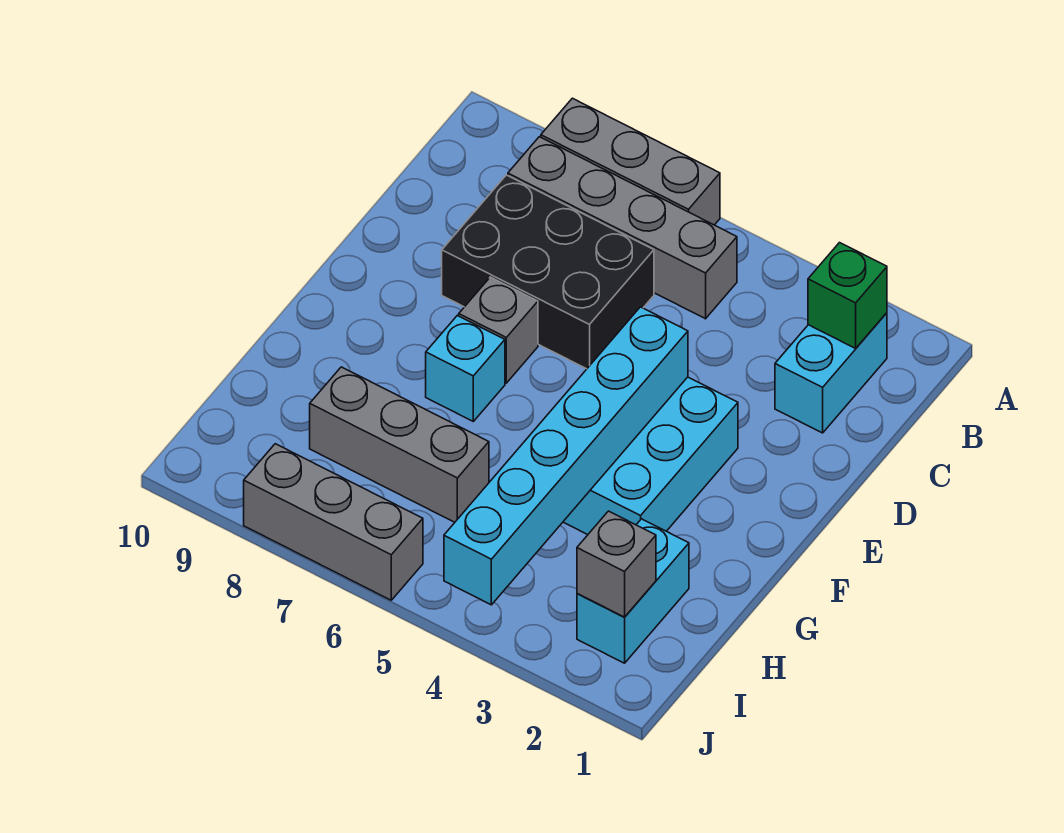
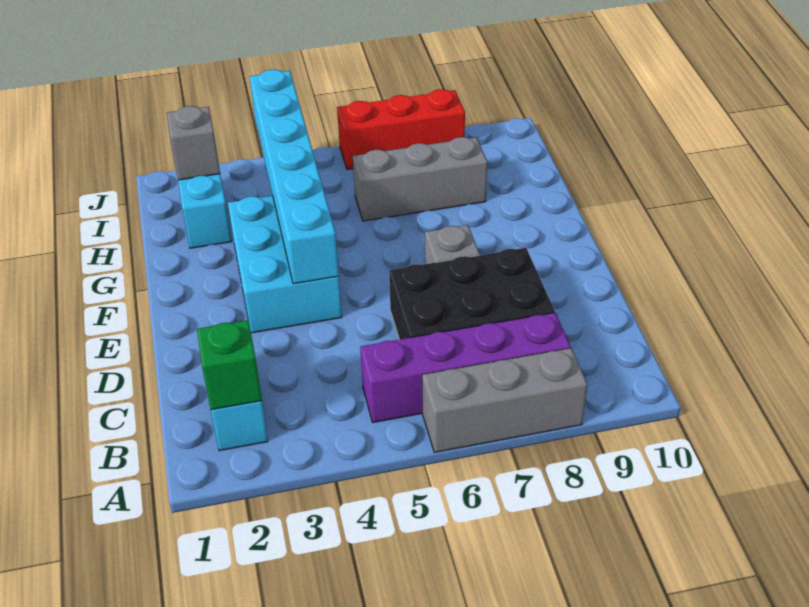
grey brick B5:B8 level 1 -> purple brick B5:B8 level 1
cyan brick F7 level 1 -> none
grey brick J6:J8 level 1 -> red brick J6:J8 level 1

